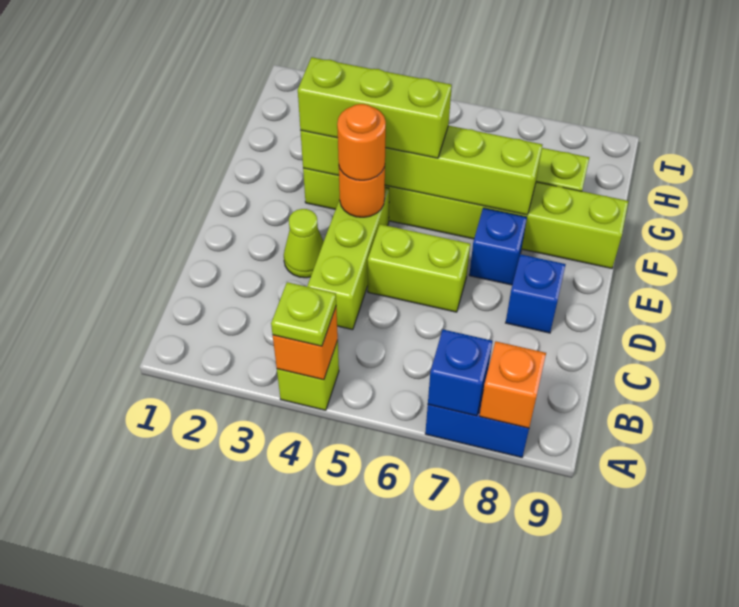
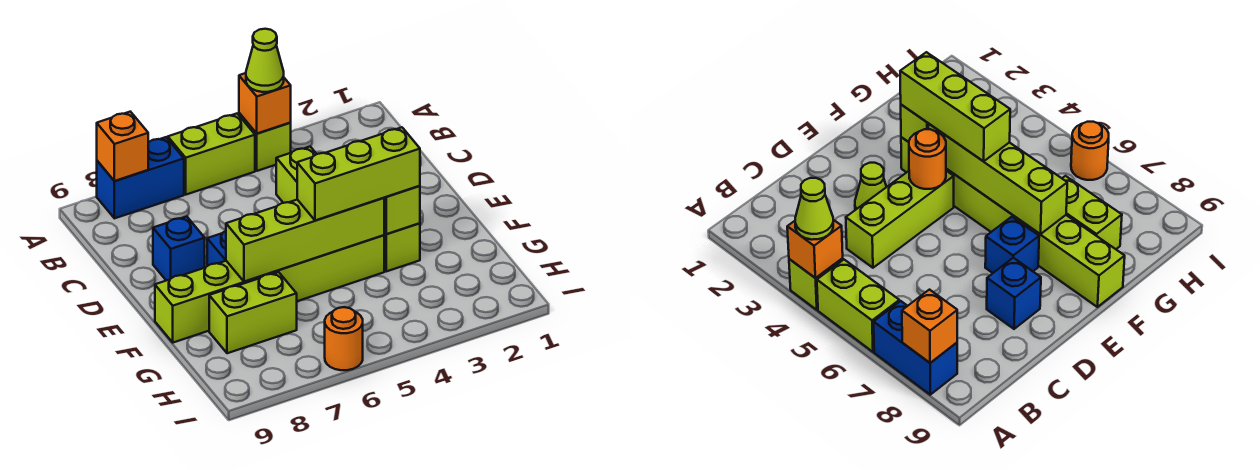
lime plate A4 level 3 -> lime cone A4 level 3
blue brick A7 level 2 -> none
lime brick D5:D6 level 1 -> lime brick A5:A6 level 1
orange round brick E4 level 3 -> orange round brick I6 level 1

